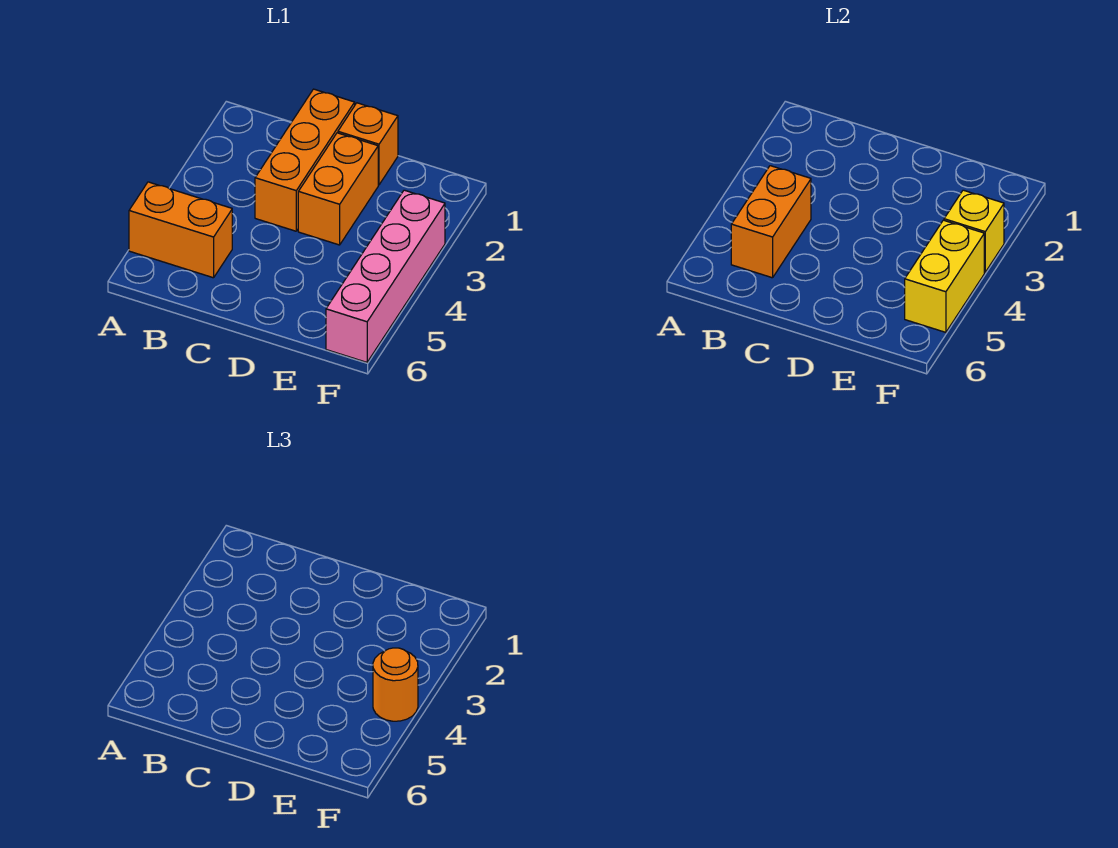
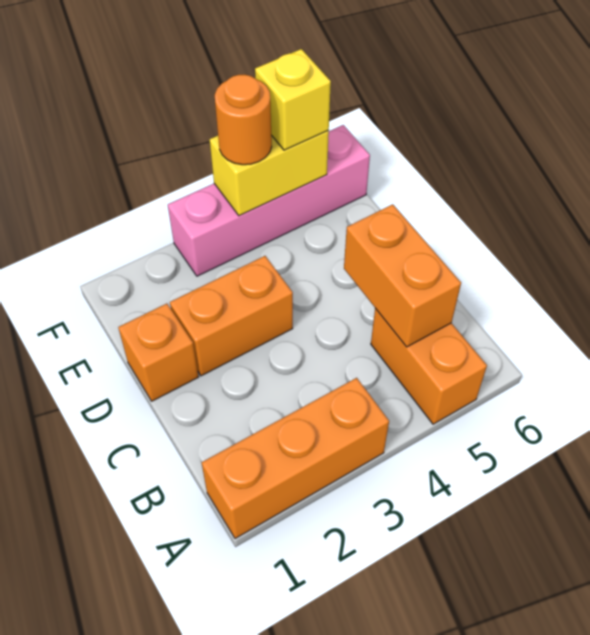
orange brick B4:B5 level 2 -> orange brick B5:C5 level 2
orange brick C1:C3 level 1 -> orange brick A1:A3 level 1
yellow brick F3 level 2 -> yellow brick F5 level 3

